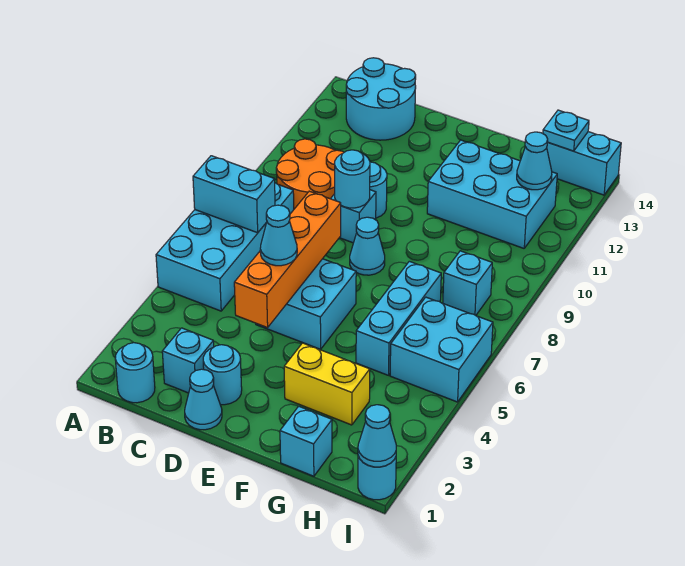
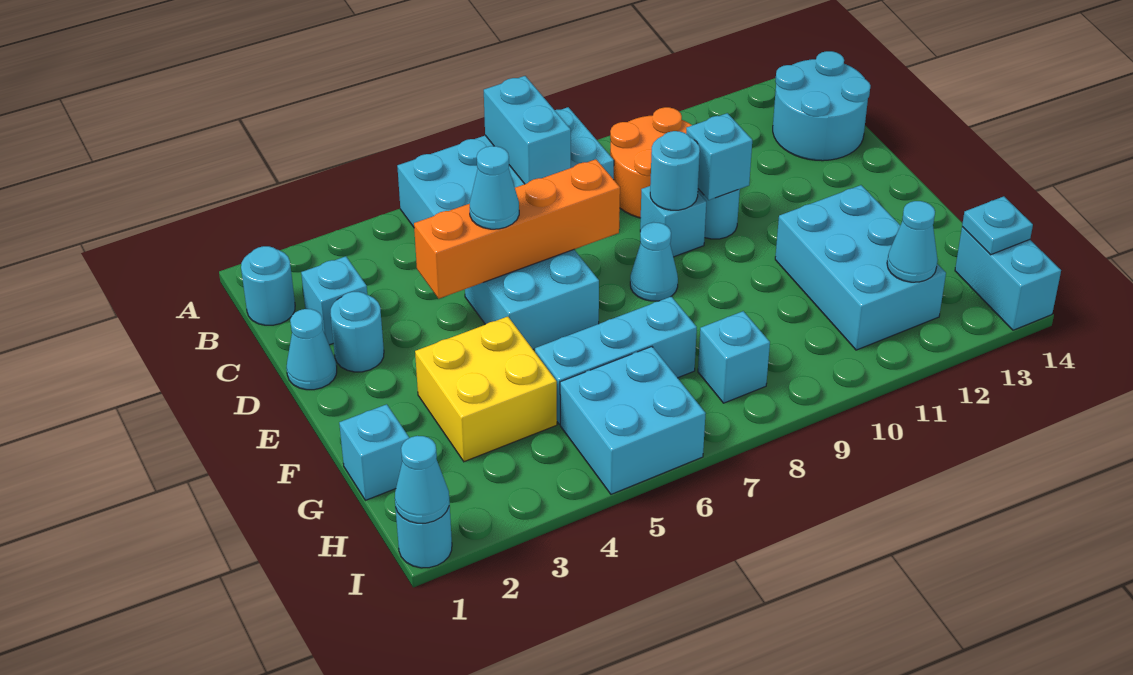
none -> cyan brick D10 level 2
yellow brick F3:G3 level 1 -> yellow brick F3:G4 level 1

